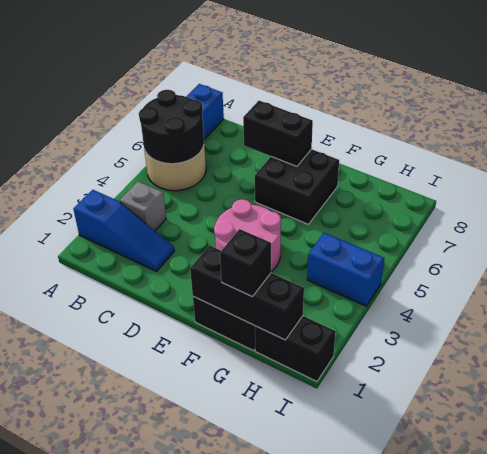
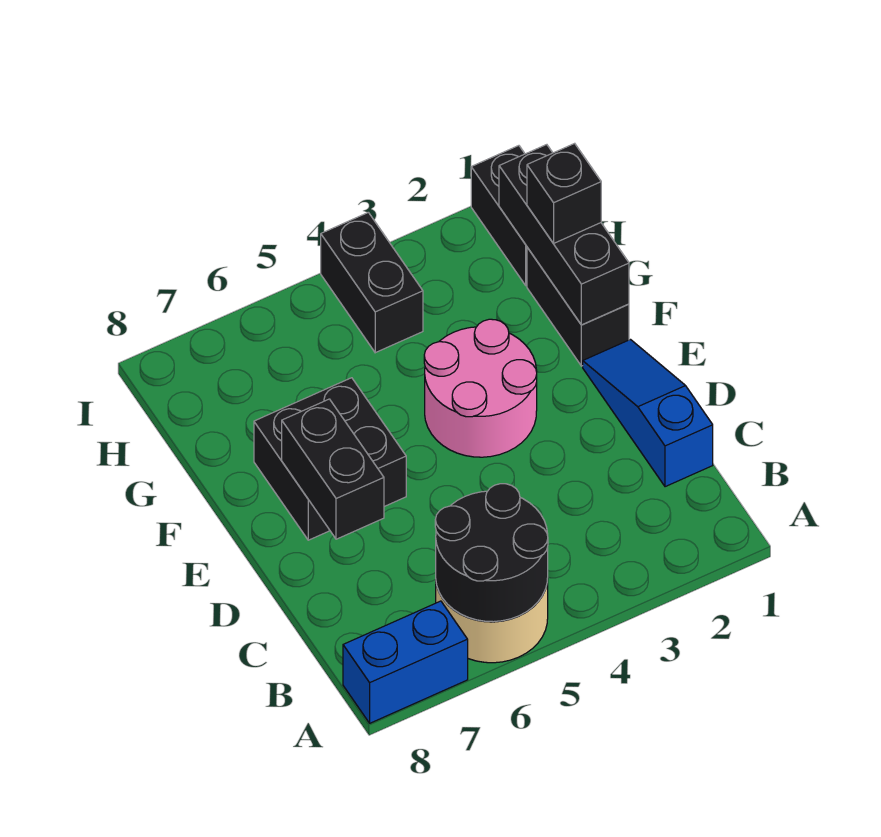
blue slope A2:C2 level 1 top A -> blue slope C1:E1 level 1 top C
grey brick B3 level 1 -> none
blue brick H4:I4 level 1 -> black brick H4:I4 level 1

